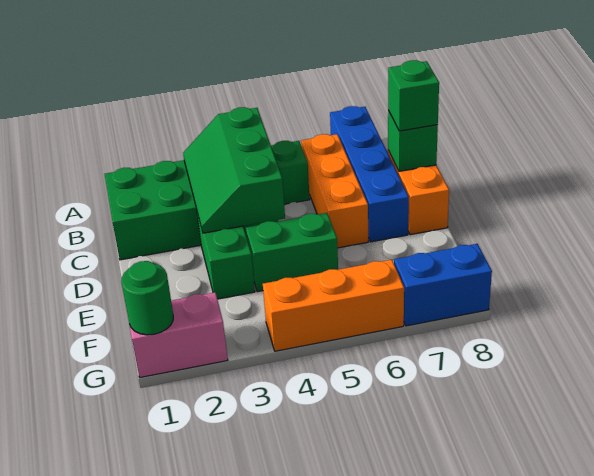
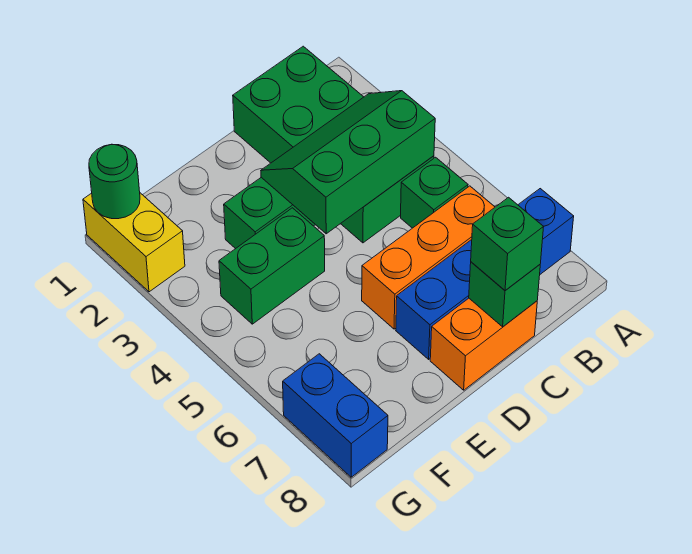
green brick E4:E5 level 1 -> green brick E4:F4 level 1
pink brick G1:G2 level 1 -> yellow brick G1:G2 level 1
orange brick G4:G6 level 1 -> none

